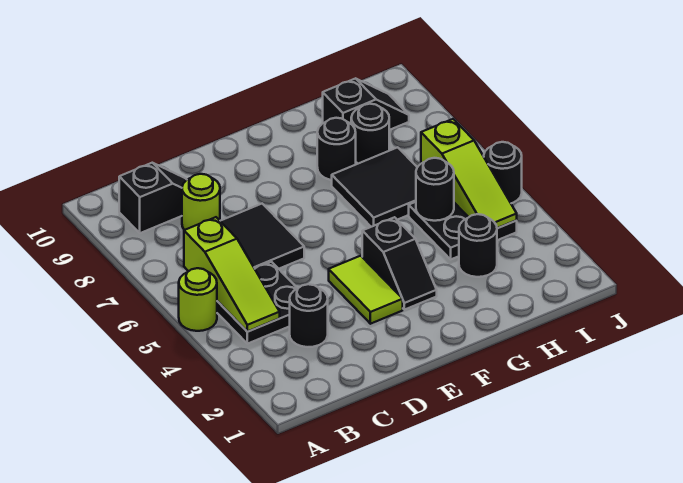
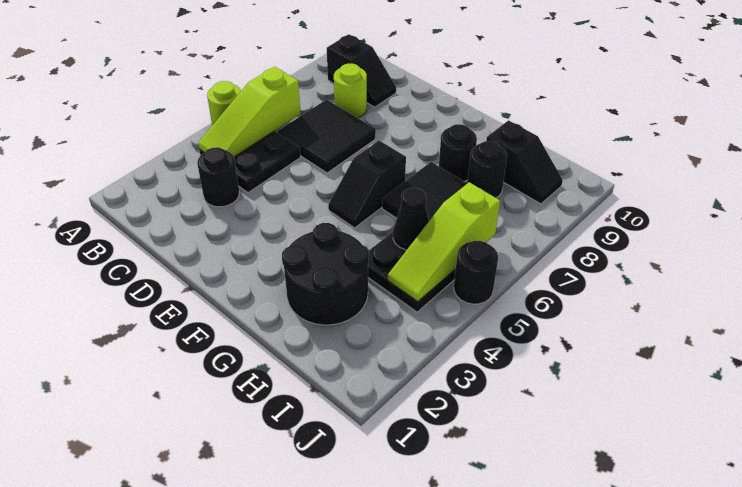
lime tile E3:E4 level 1 -> none
black slope F3:F4 level 1 top 4 -> black slope F5:F6 level 1 top 6
black round brick H3 level 1 -> black round brick G2:H3 level 1
black round brick H5 level 2 -> black cone H5 level 2

